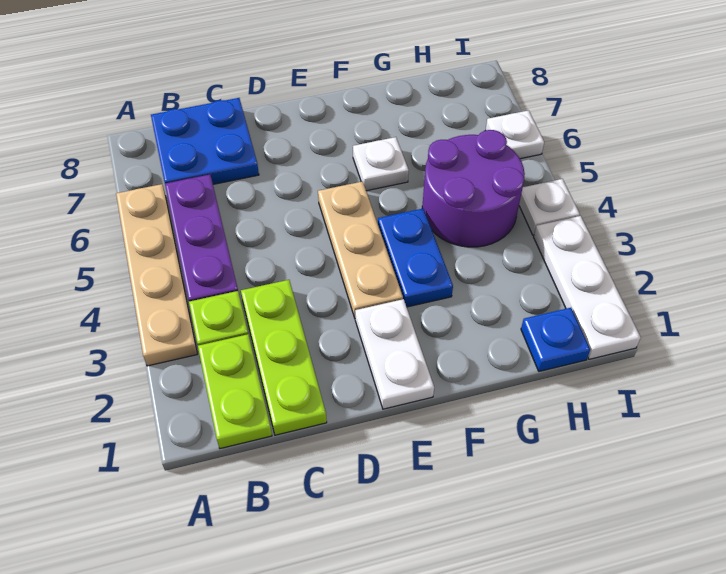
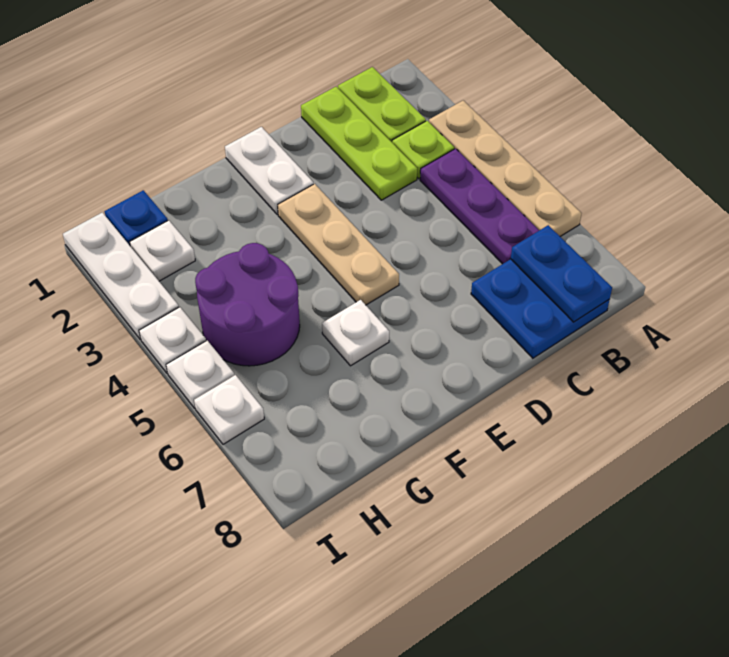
blue plate F3:F4 level 1 -> blue plate B7:B8 level 2
none -> white plate H2 level 1
none -> white plate I5 level 1

